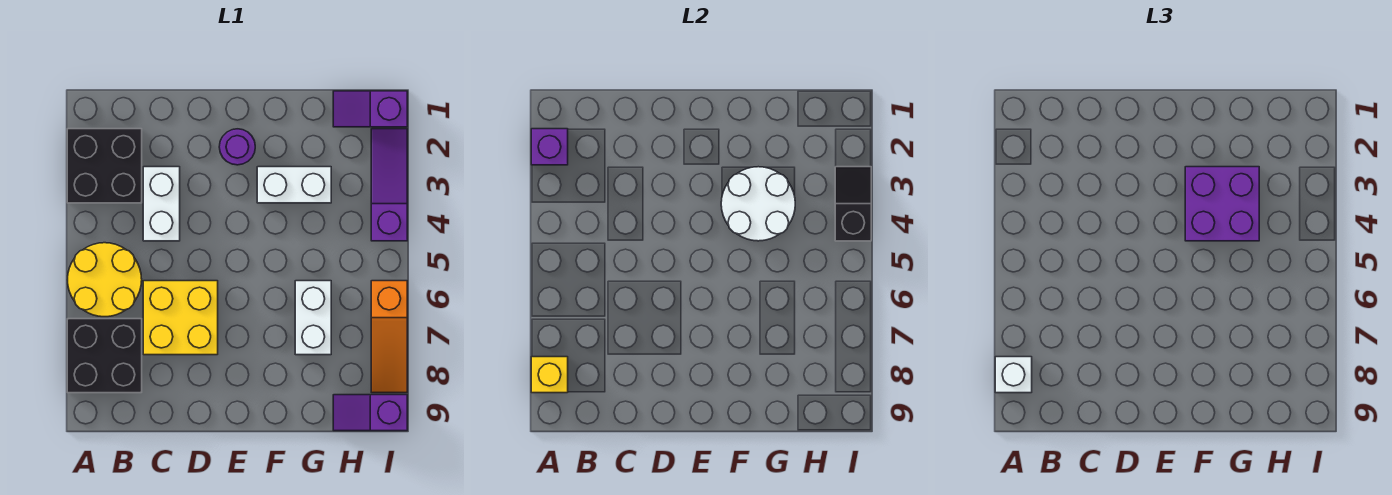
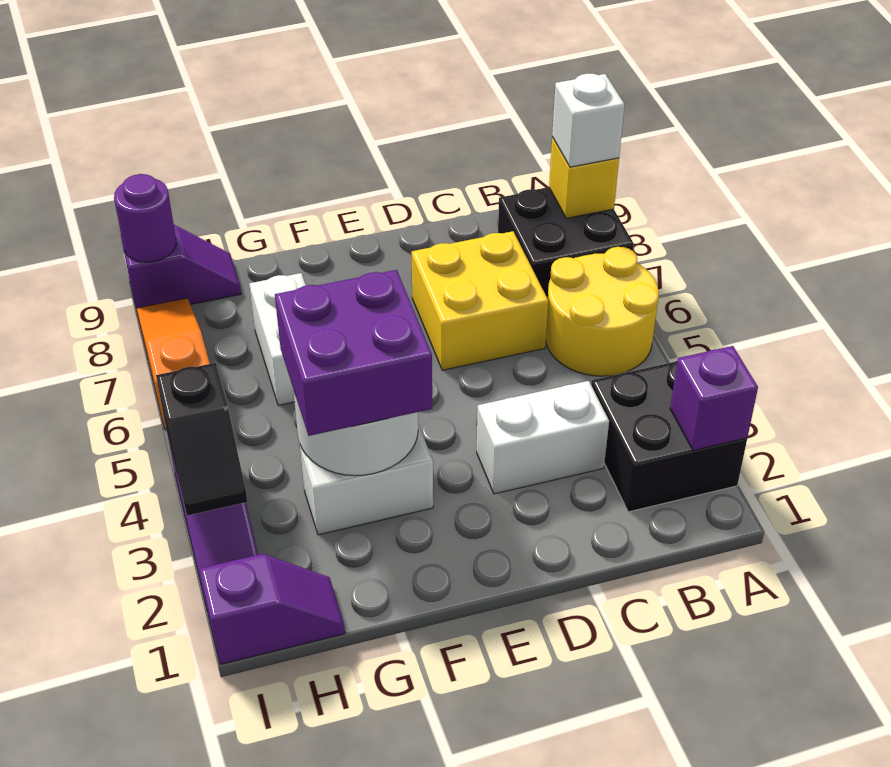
white brick C3:C4 level 1 -> white brick C3:D3 level 1
purple round brick E2 level 1 -> purple round brick I9 level 2

